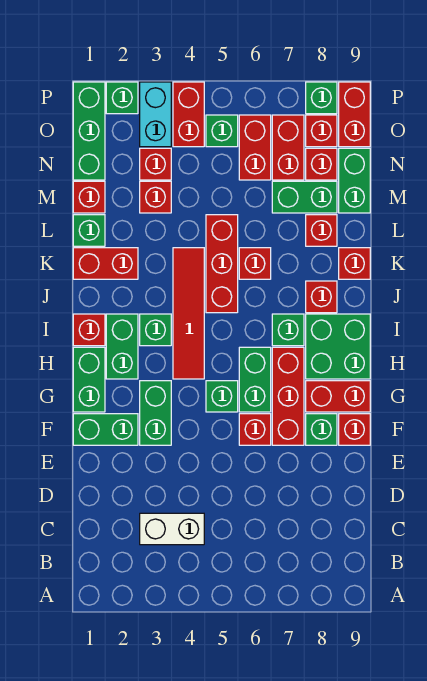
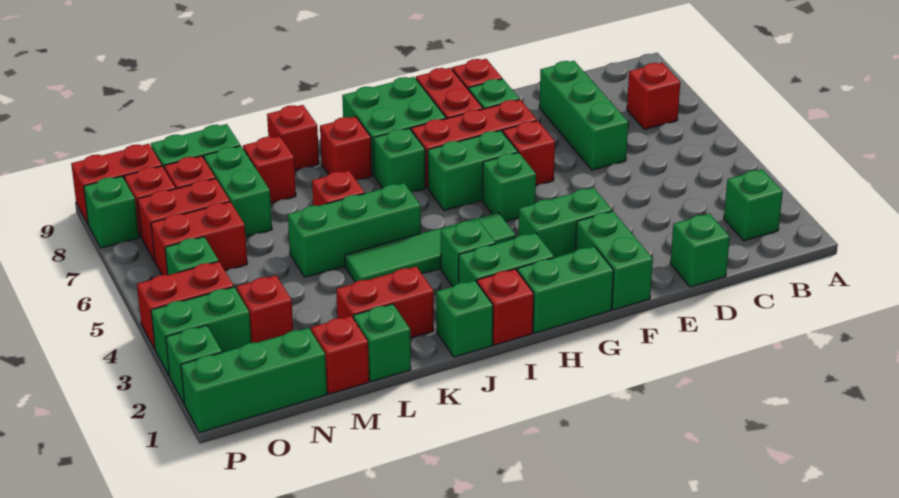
none -> green brick B2 level 1
white brick C3:C4 level 1 -> none
none -> green brick D1 level 1
none -> green brick D6:D8 level 1
red tile H4:K4 level 1 -> green tile H4:K4 level 1
none -> green brick J1 level 1
red brick J5:L5 level 1 -> green brick J5:L5 level 1
red brick K1:K2 level 1 -> red brick K2:L2 level 1
red brick M3 level 1 -> red brick B7 level 1
cyan brick O3:P3 level 1 -> green brick O3:P3 level 1

